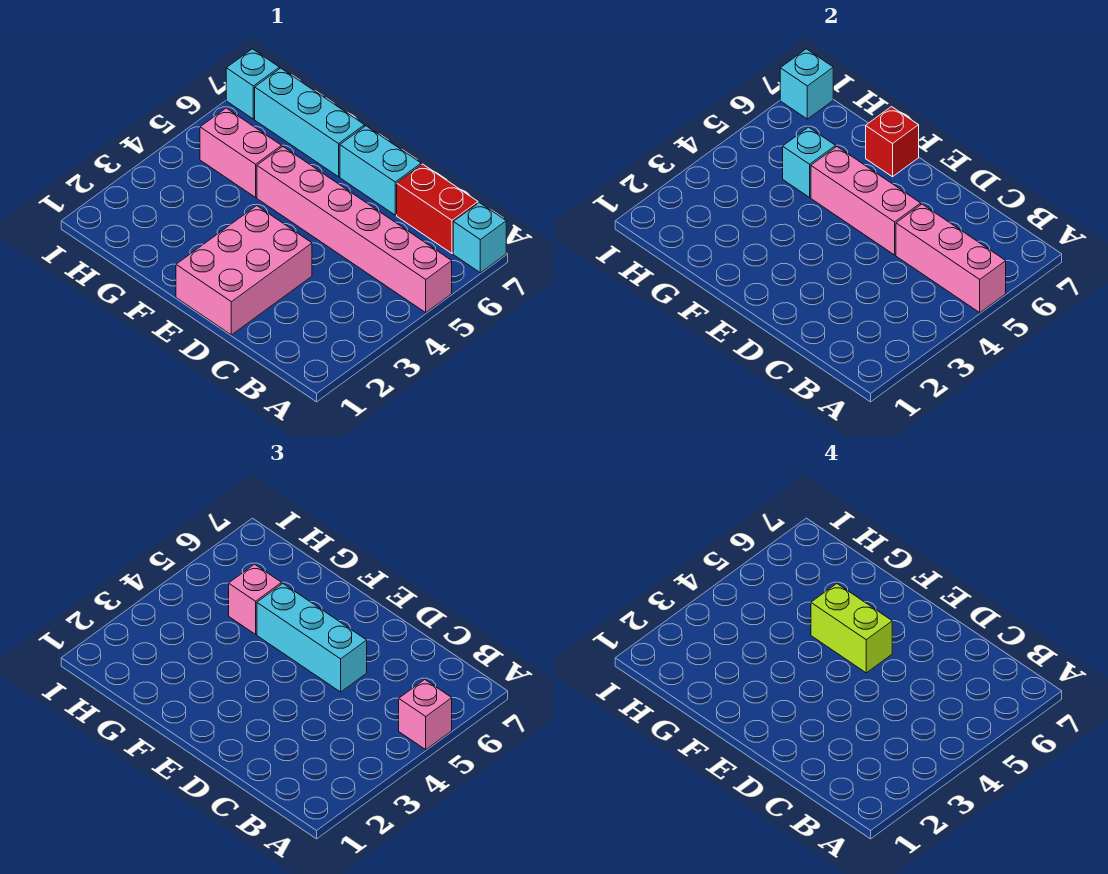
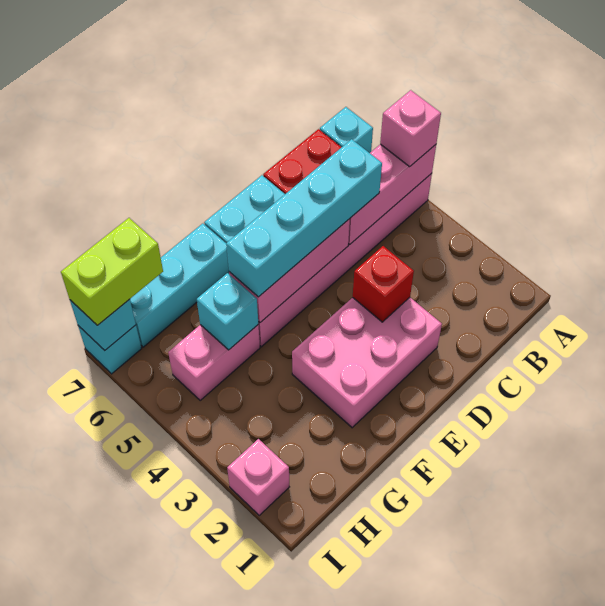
pink brick D1:E3 level 1 -> pink brick D2:F3 level 1
cyan brick D5:F5 level 3 -> cyan brick C5:F5 level 3
lime brick E5:F5 level 4 -> lime brick H7:I7 level 3
red brick F7 level 2 -> red brick D3 level 2
pink brick G5 level 3 -> pink brick I2 level 1

